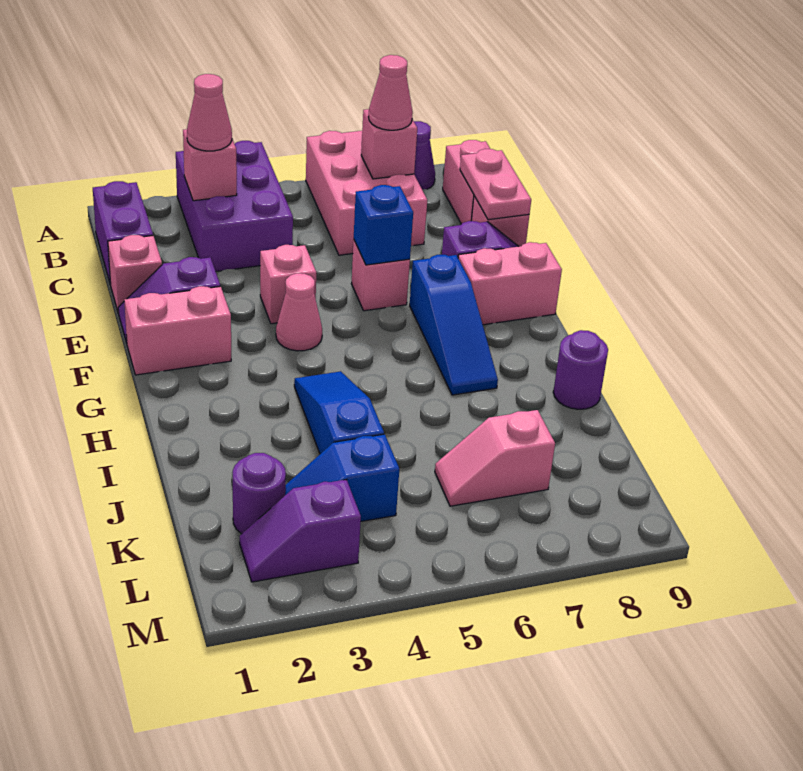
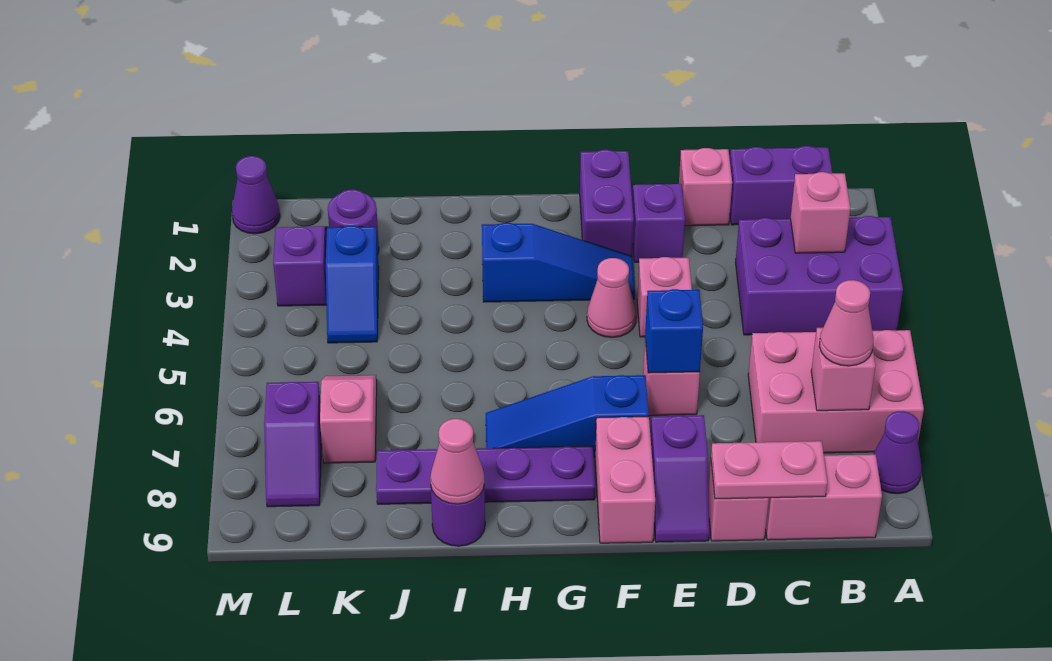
pink cone B3 level 3 -> pink cone I9 level 2
pink brick F1:F2 level 1 -> purple brick F1:F2 level 1
none -> purple plate G8:J8 level 1
blue slope H4:J4 level 1 top J -> blue slope F3:H3 level 1 top H
blue slope K3:K4 level 1 top 4 -> blue slope K3:K4 level 1 top 3
none -> purple slope L7:L8 level 1 top 7
none -> purple cone M1 level 1

